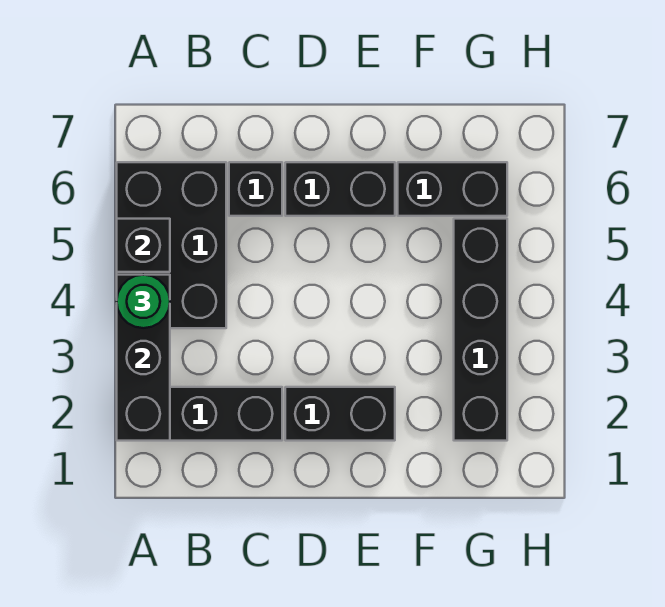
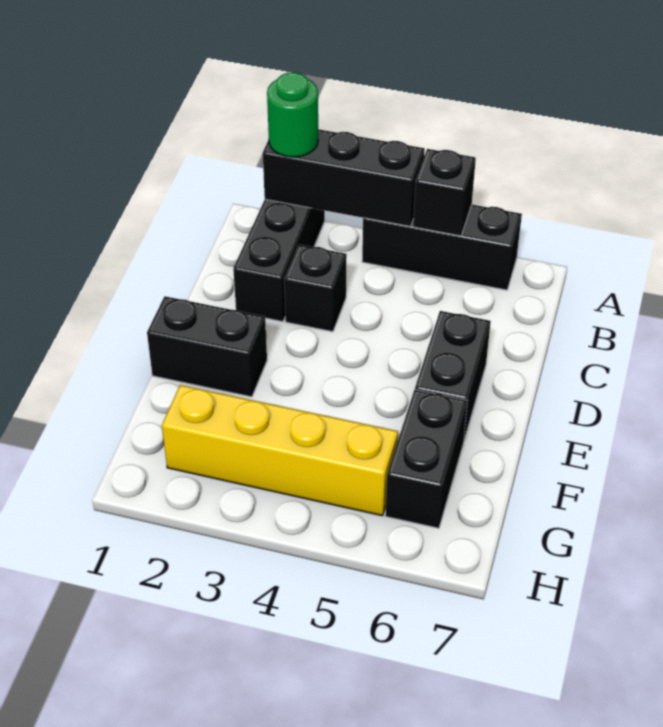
black brick A4:B6 level 1 -> black brick A4:A6 level 1
green round brick A4 level 3 -> green round brick A2 level 3
black brick C6 level 1 -> black brick C3 level 1
black brick D2:E2 level 1 -> black brick E1:E2 level 1
black brick G2:G5 level 1 -> yellow brick G2:G5 level 1

